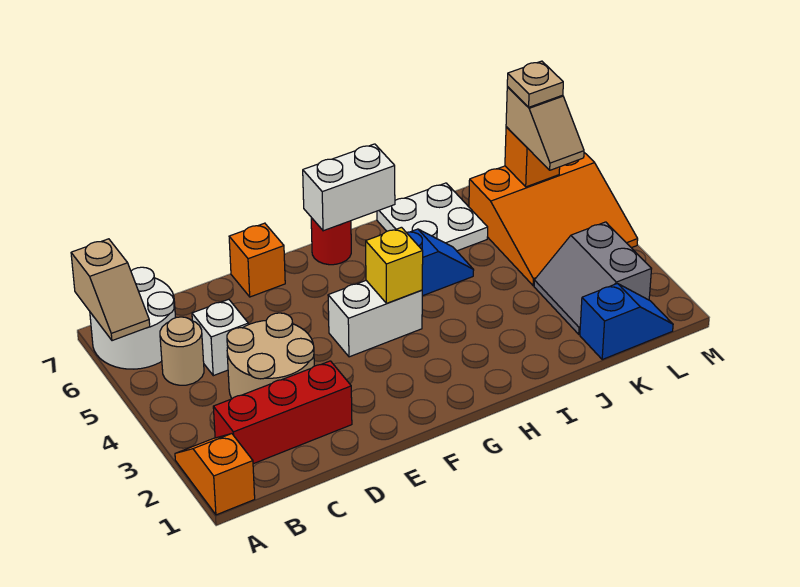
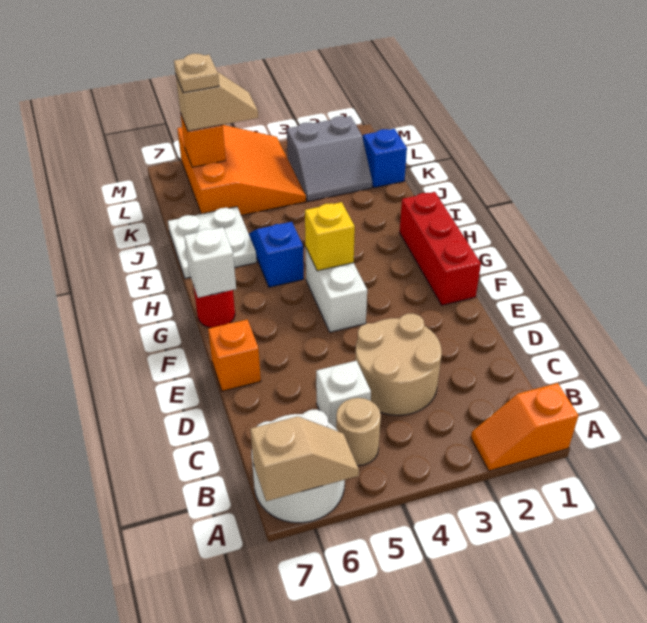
red brick B2:D2 level 1 -> red brick F1:H1 level 1
white brick G7:H7 level 2 -> white brick G7 level 2

